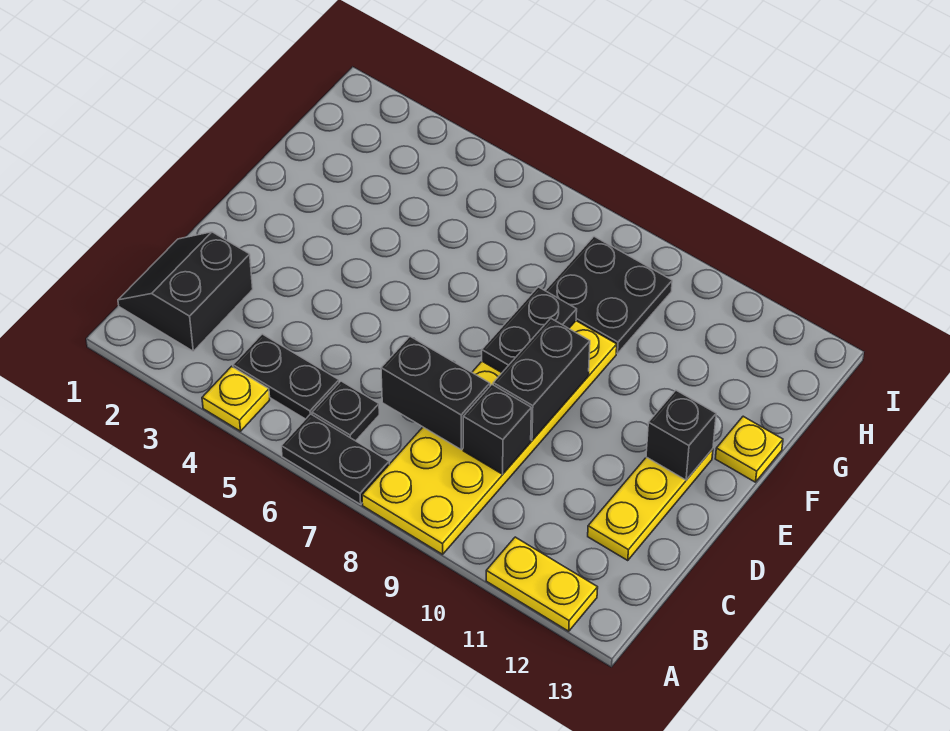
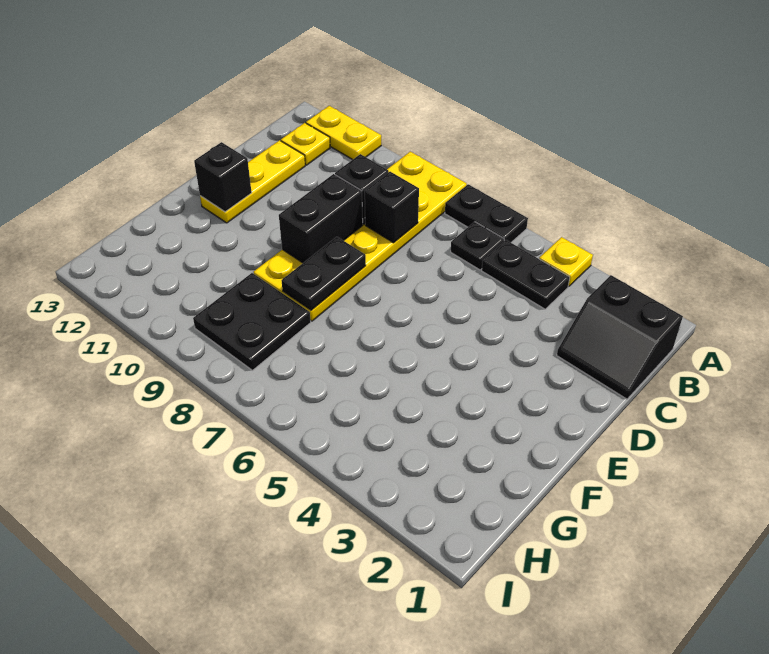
black slope B1:C2 level 1 top 2 -> black slope B1:C2 level 1 top B
black brick C7:C8 level 2 -> black brick C8 level 2
yellow plate F13 level 1 -> yellow plate B12 level 1

